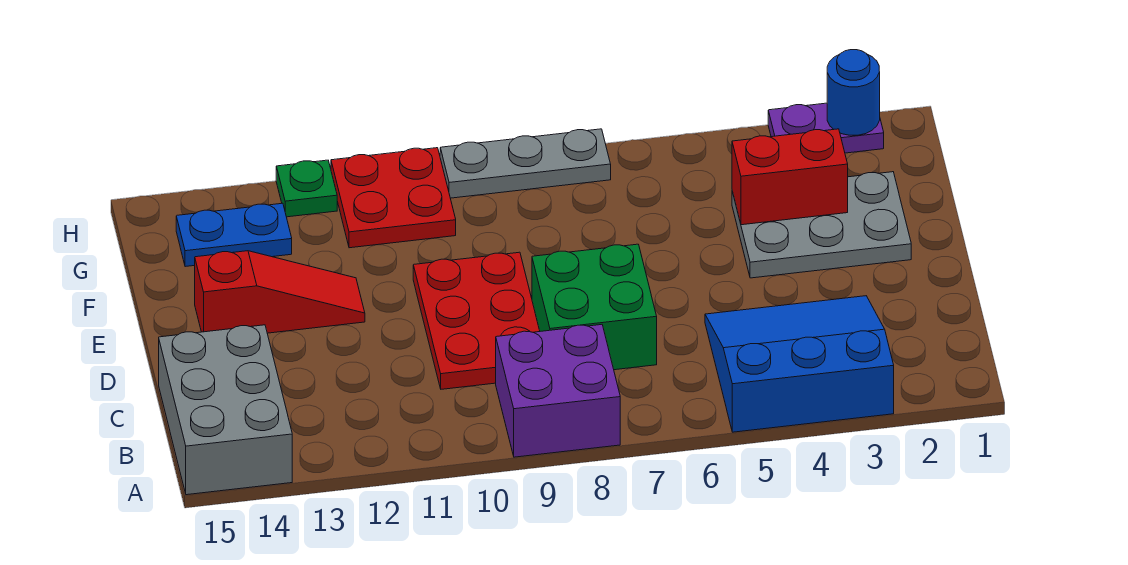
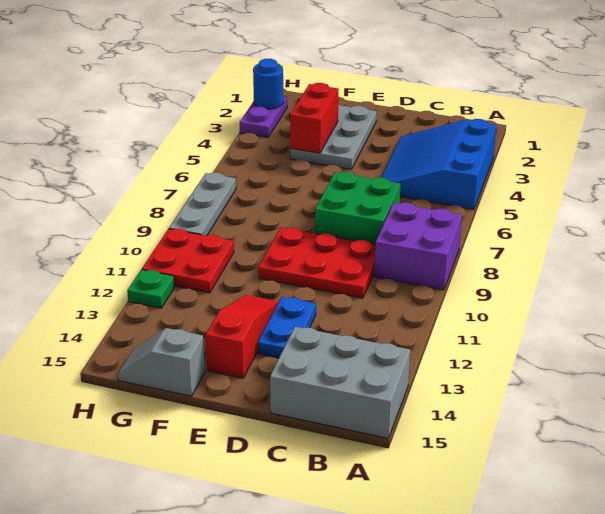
none -> grey slope F15:G15 level 1 top F
blue plate G13:G14 level 1 -> blue plate D12:D13 level 1

